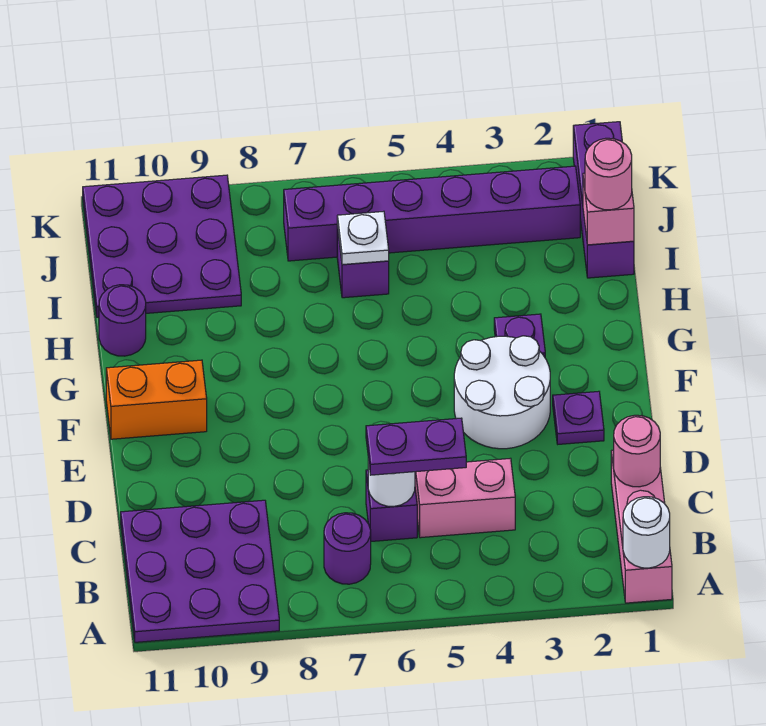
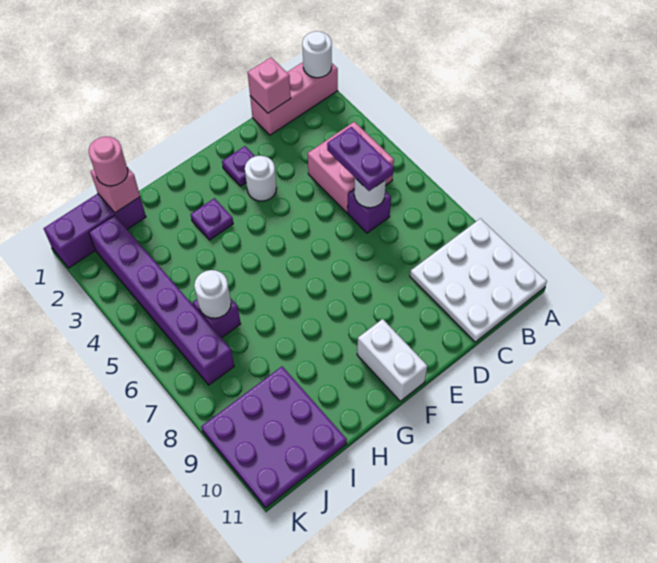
purple plate A9:C11 level 1 -> white plate A9:C11 level 1
purple round brick B7 level 1 -> none
pink round brick C1 level 2 -> pink brick C1 level 2
pink brick C4:C5 level 1 -> pink brick B4:C5 level 1
white round brick E3:F4 level 1 -> white round brick E3 level 1
orange brick F10:F11 level 1 -> white brick F10:F11 level 1
purple round brick H11 level 1 -> none
white plate I6 level 2 -> white round brick I6 level 2

